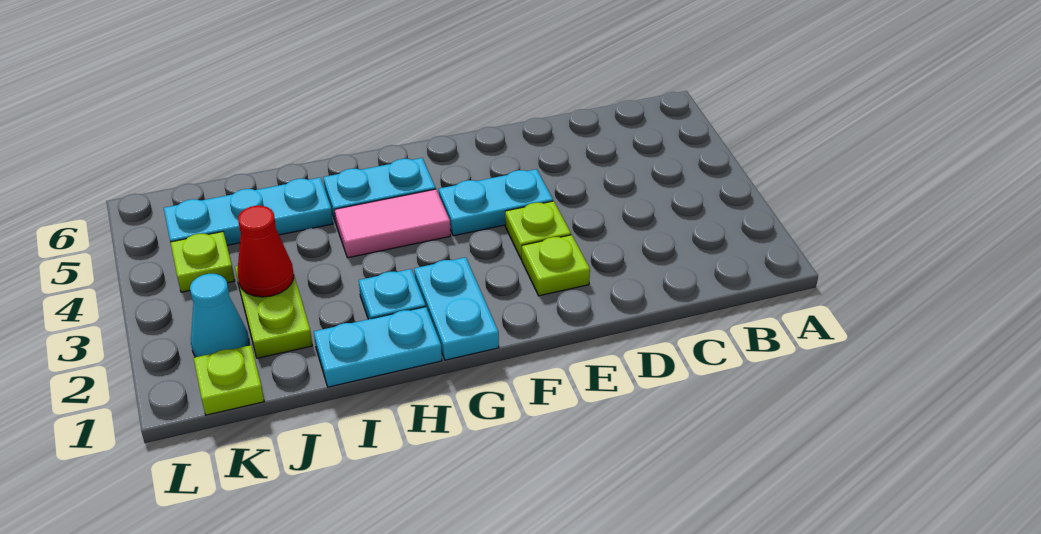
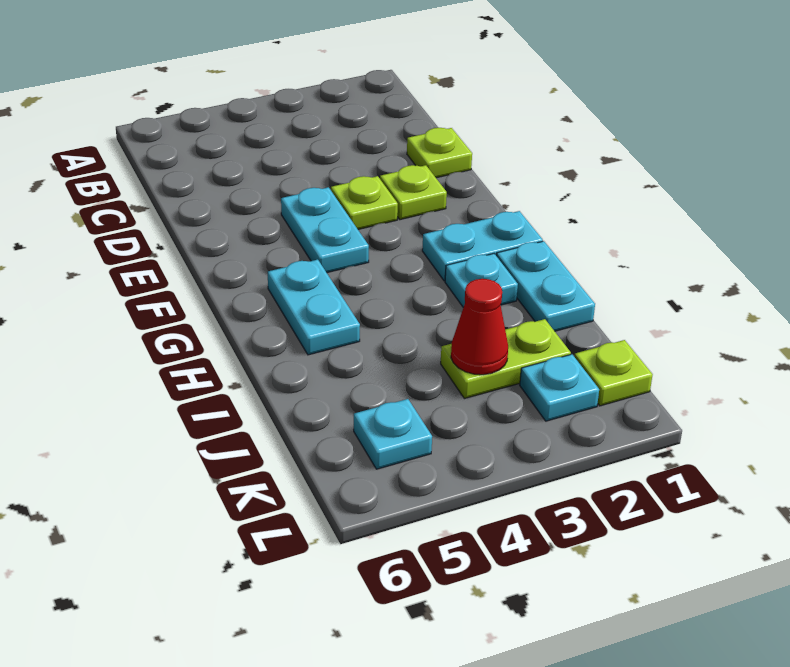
pink tile G4:H4 level 1 -> none
cyan plate I5:K5 level 1 -> cyan plate K5 level 1
cyan cone K2 level 1 -> cyan plate K2 level 1
lime plate K4 level 1 -> lime plate D1 level 1

